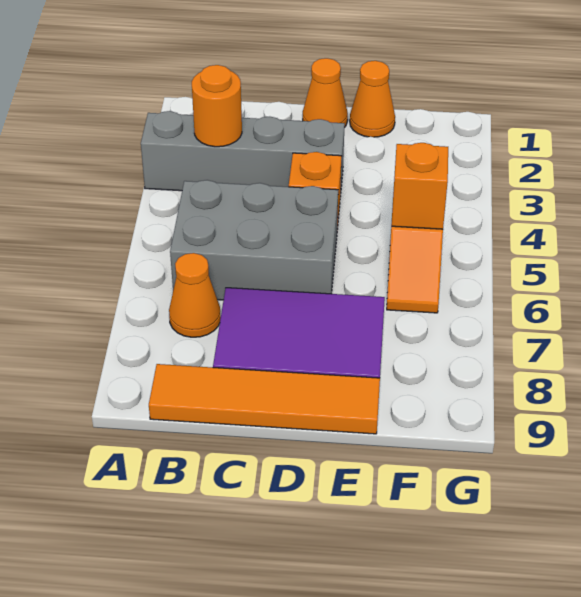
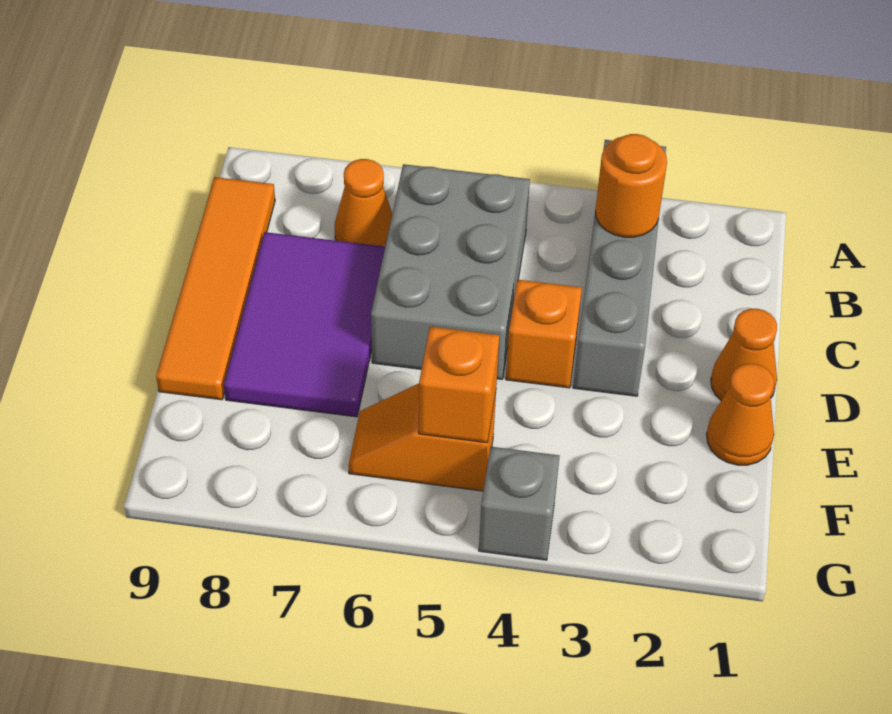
none -> grey brick G4 level 1

